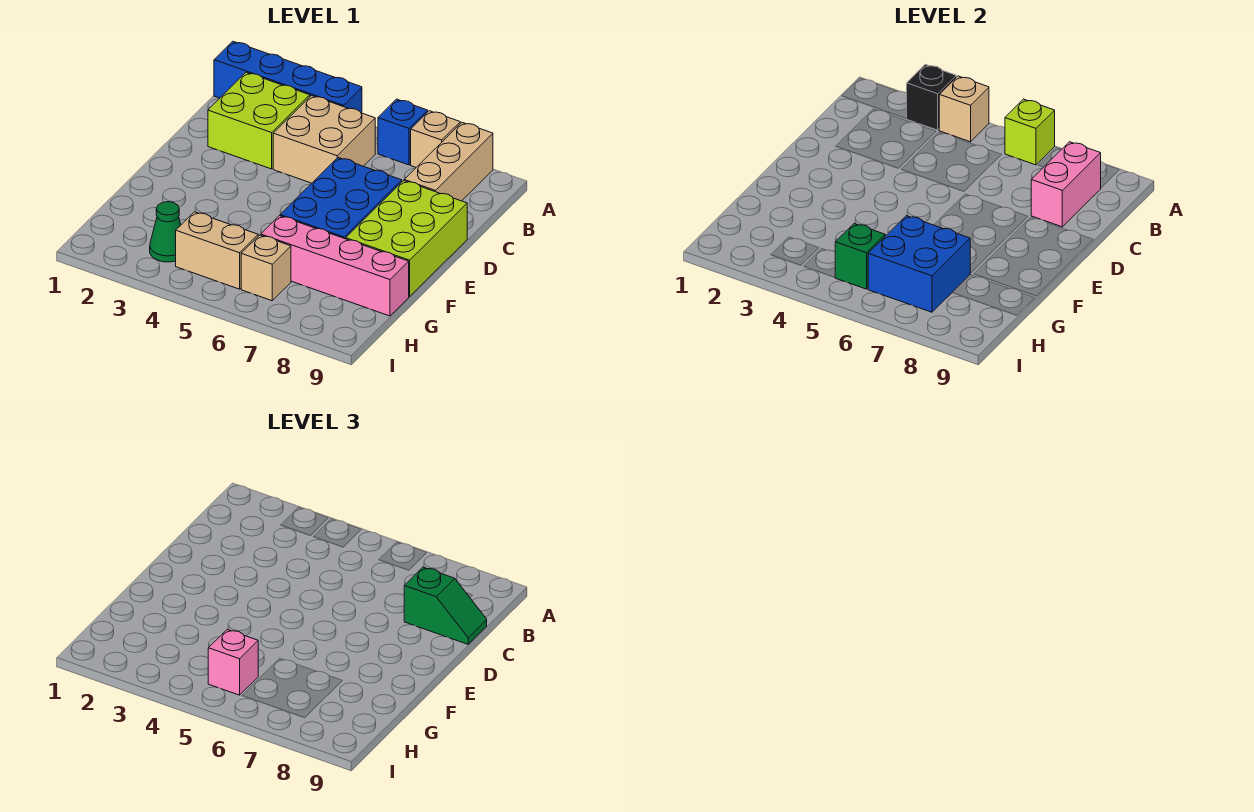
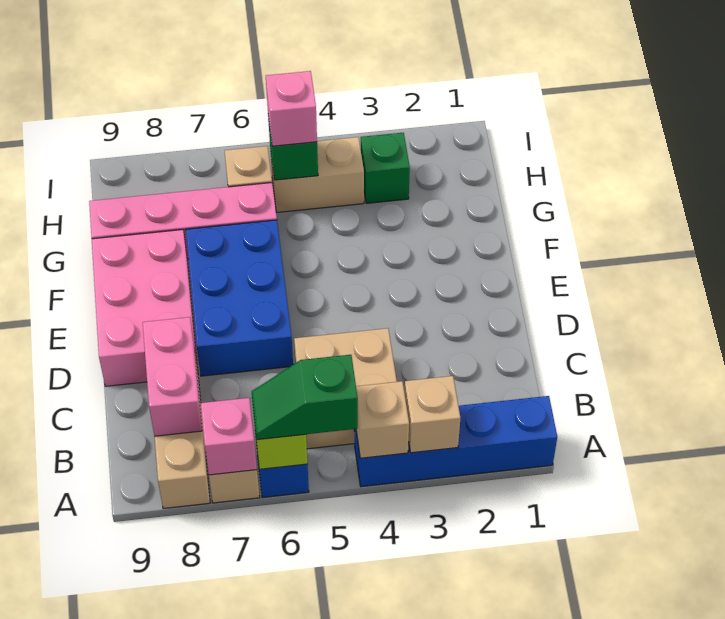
black brick A3 level 2 -> tan brick A3 level 2
none -> pink brick A7 level 2
lime brick B2:C3 level 1 -> none
green slope C8:C9 level 3 top 8 -> green slope A5:A6 level 3 top 5
lime brick D8:F9 level 1 -> pink brick D8:F9 level 1
blue brick G6:H7 level 2 -> none
green cone H3 level 1 -> green brick H3 level 1

